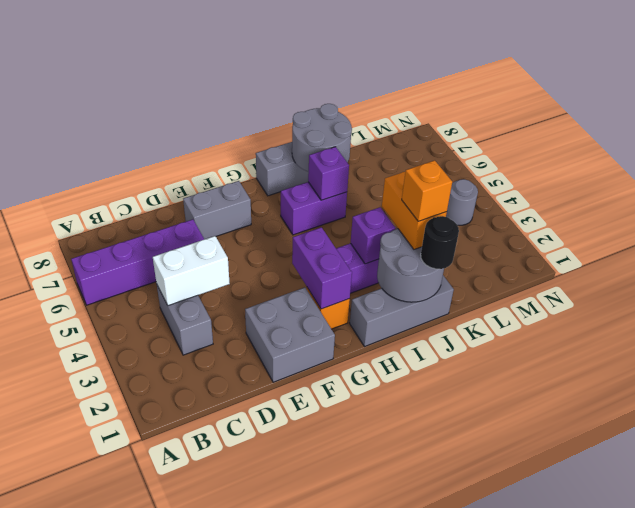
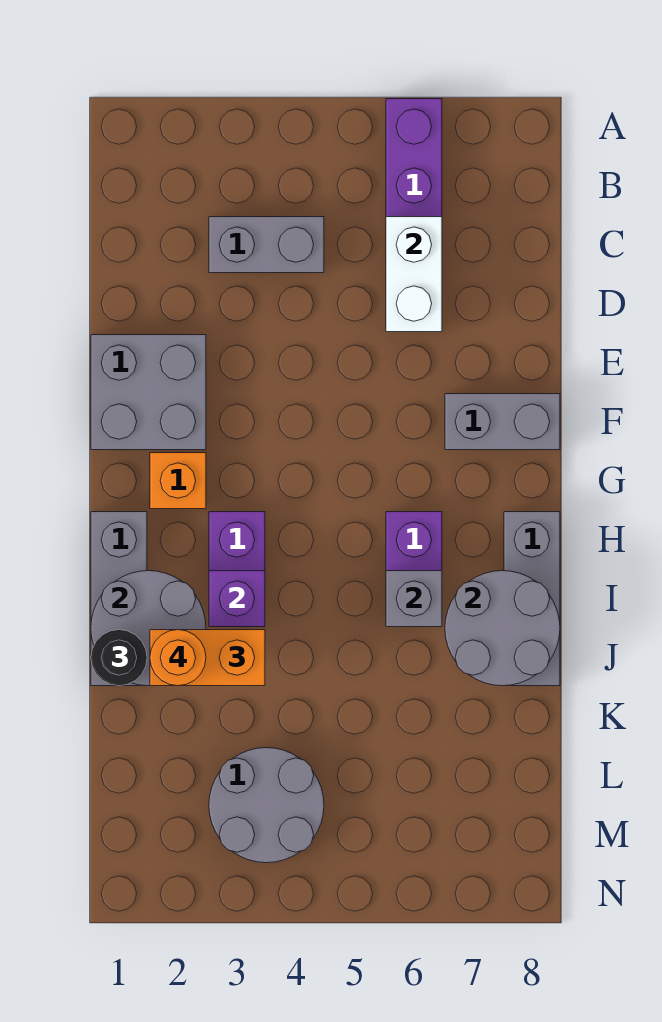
white brick C4:D4 level 2 -> white brick C6:D6 level 2
grey brick E7:F7 level 1 -> grey brick F7:F8 level 1
purple brick G2:G3 level 2 -> none
purple brick I6 level 2 -> grey brick I6 level 2
orange brick J2 level 4 -> orange round brick J2 level 4
grey round brick M4 level 1 -> grey round brick L3:M4 level 1

